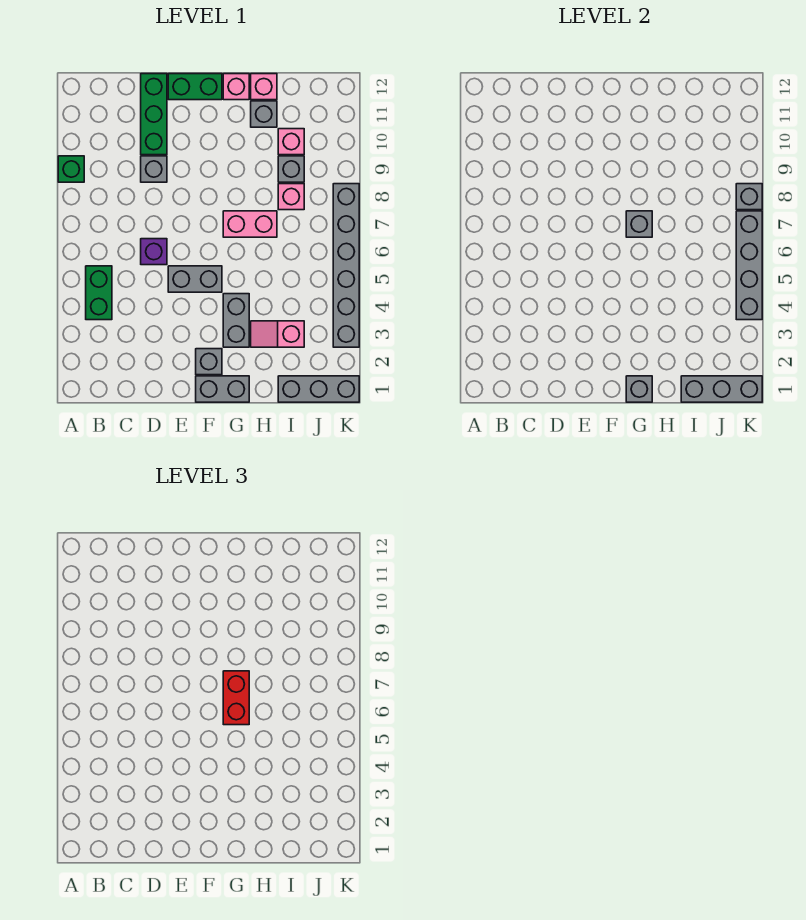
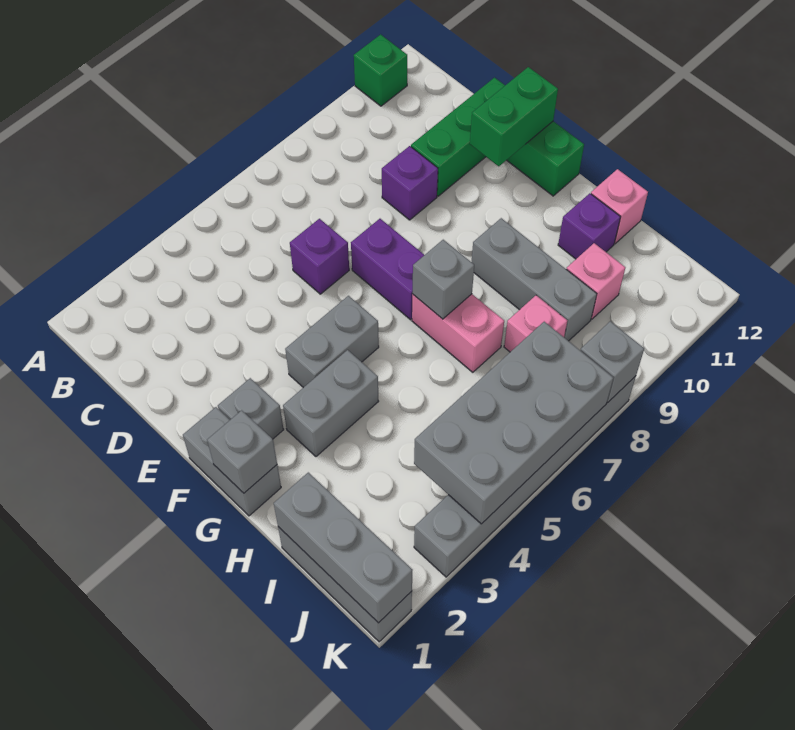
green brick A9 level 1 -> green brick A11 level 1
green brick B4:B5 level 1 -> green brick E11:E12 level 2
grey brick D9 level 1 -> purple brick D9 level 1
grey brick E5:F5 level 1 -> grey brick F4:F5 level 1
none -> purple brick E7:F7 level 1
red brick G6:G7 level 3 -> none
pink brick G12 level 1 -> none
pink slope H3:I3 level 1 top I -> none
grey brick H11 level 1 -> purple brick H11 level 1
grey brick I9 level 1 -> grey brick G9:I9 level 1
grey brick K4:K7 level 2 -> grey brick J4:K7 level 2

